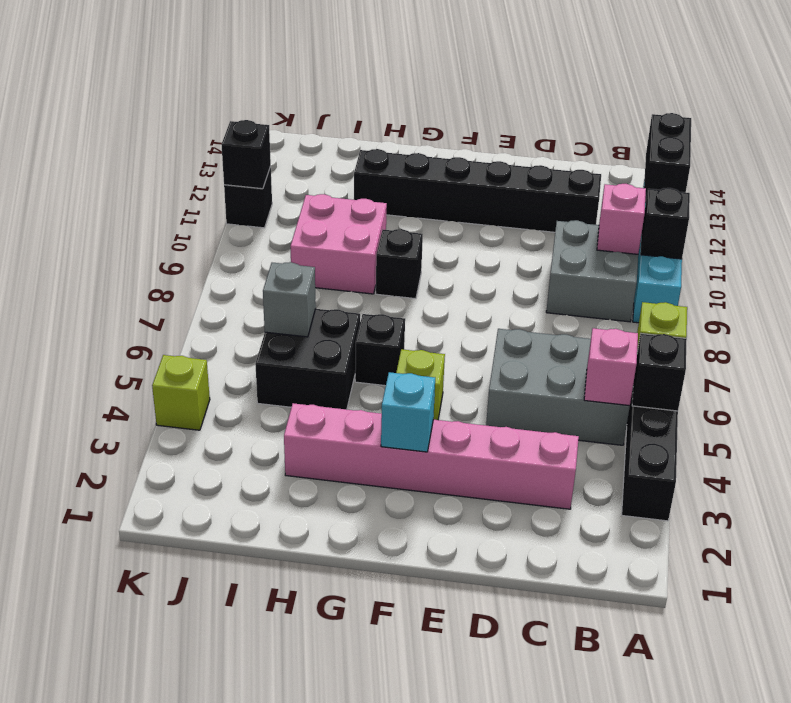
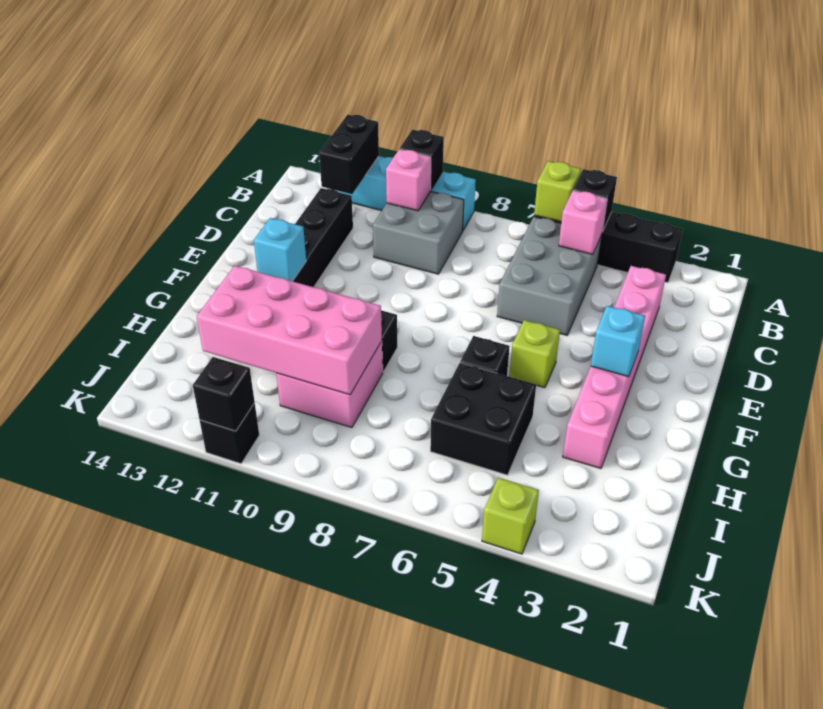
black brick A12:A13 level 2 -> black brick A12:B12 level 2
none -> cyan brick F12 level 2
none -> pink brick H9:I12 level 2
grey brick I6 level 2 -> none

